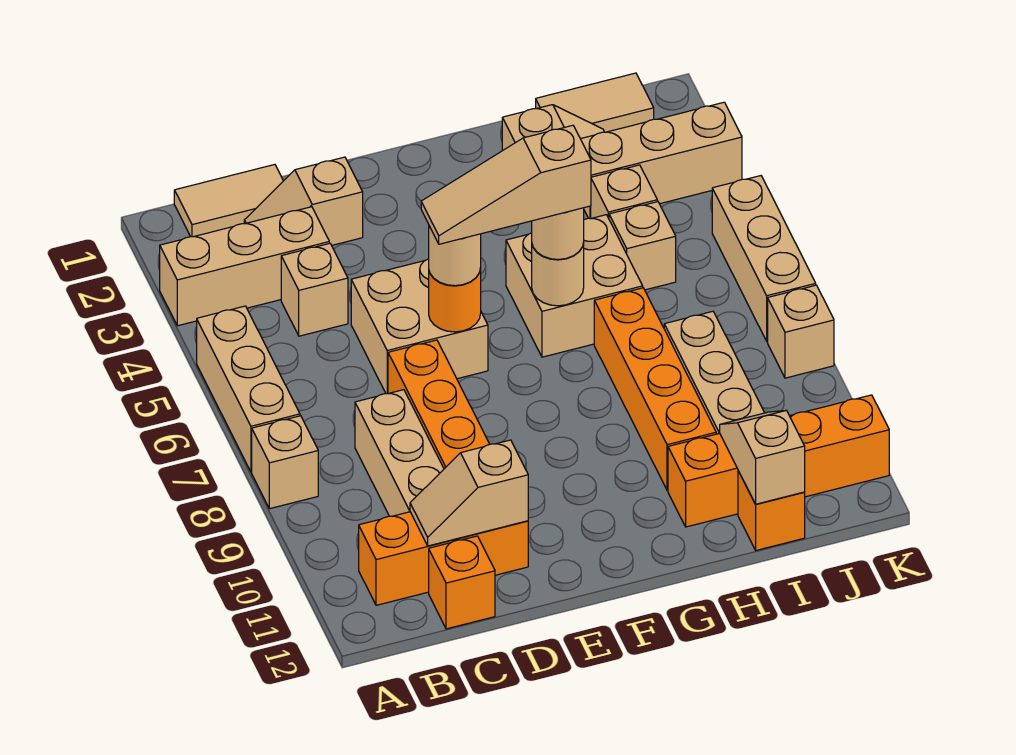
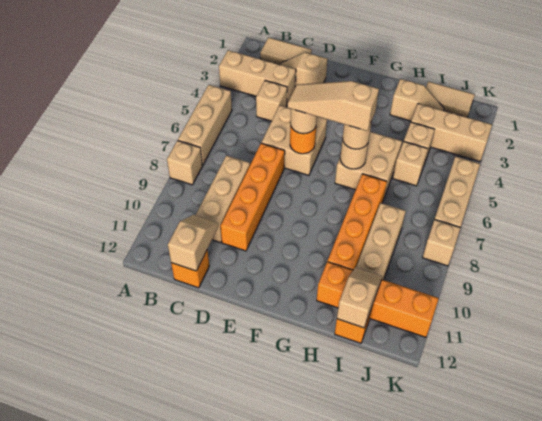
orange brick B11:D11 level 1 -> none
tan slope C11:D11 level 2 top D -> tan slope C11:C12 level 2 top 12

